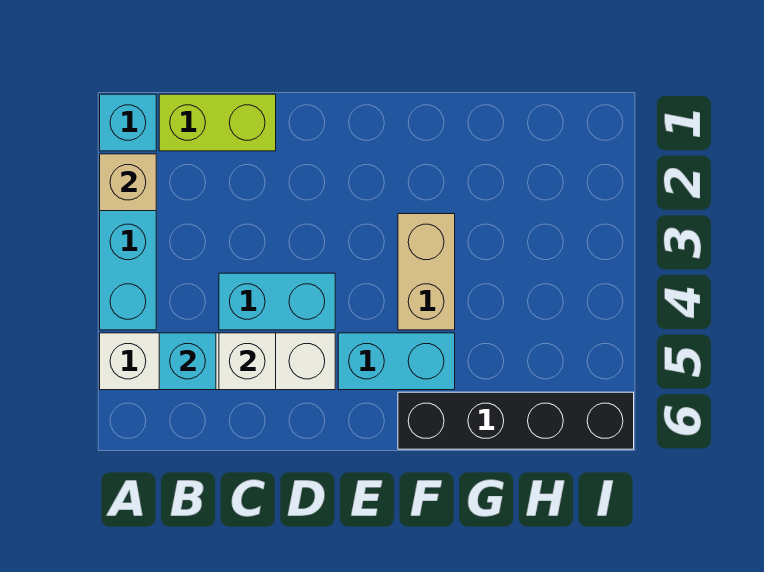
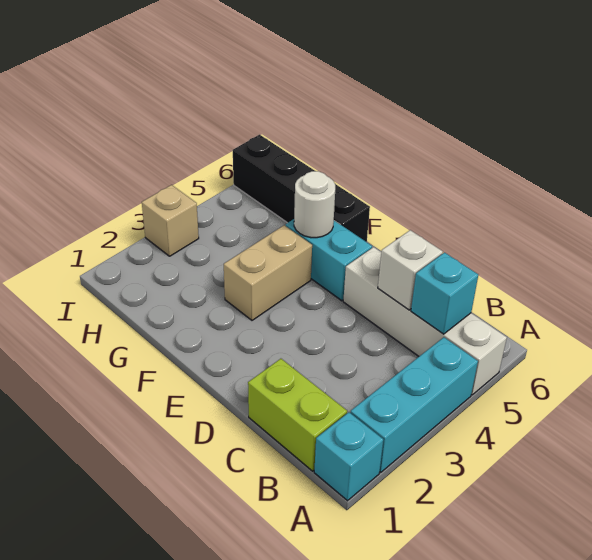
tan brick A2 level 2 -> tan brick I3 level 1
cyan brick C4:D4 level 1 -> none
none -> white round brick F5 level 2

